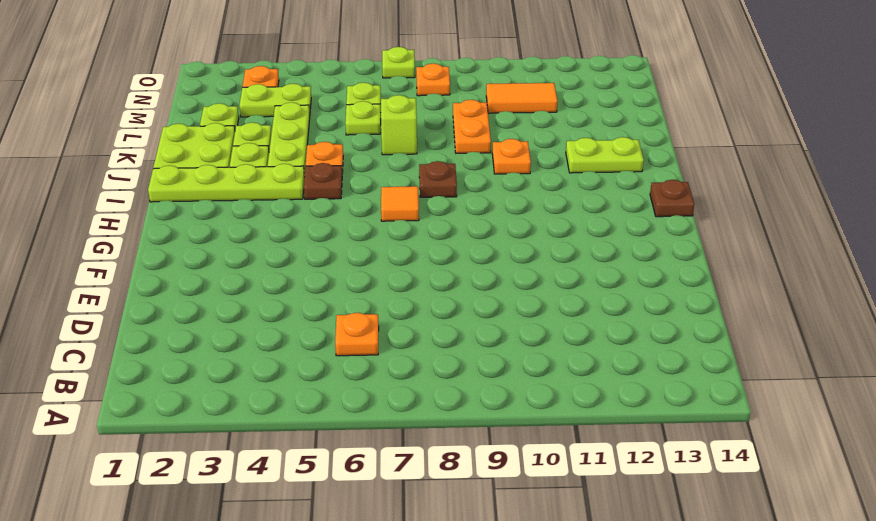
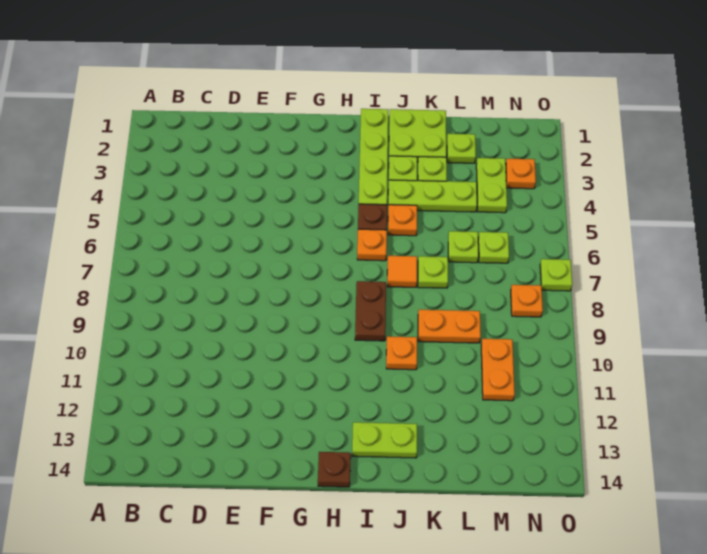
orange plate C6 level 1 -> orange plate I6 level 1
orange tile H7 level 1 -> orange tile J7 level 1
brown plate I8 level 1 -> brown plate I8:I9 level 1
lime plate J12:J13 level 1 -> lime plate I13:J13 level 1
lime brick K7 level 1 -> lime plate K7 level 1
orange tile M10:M11 level 1 -> orange plate M10:M11 level 1

